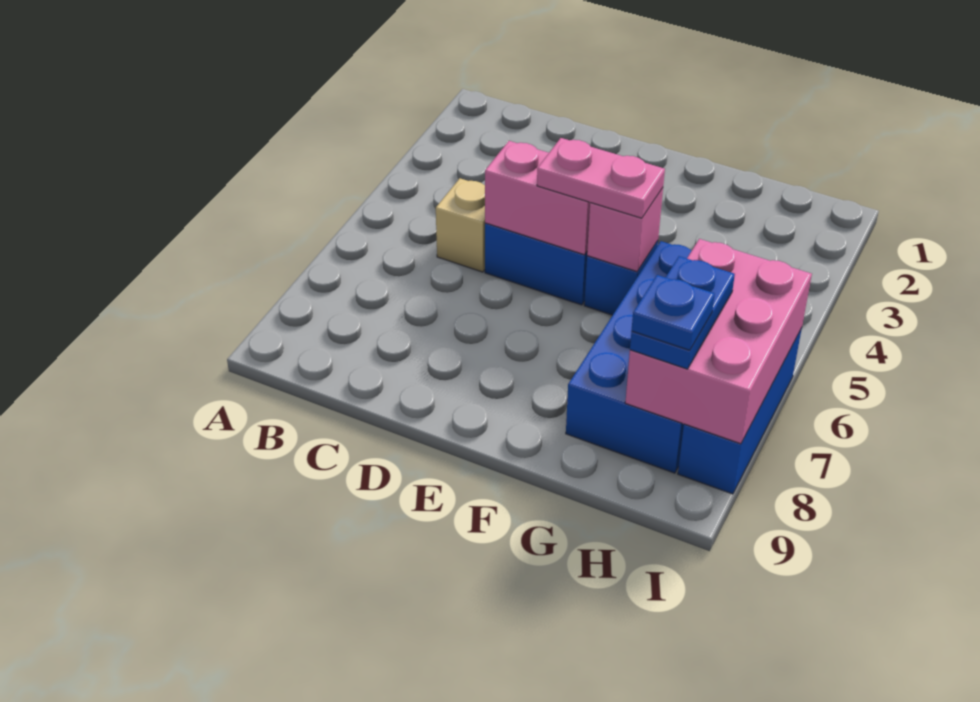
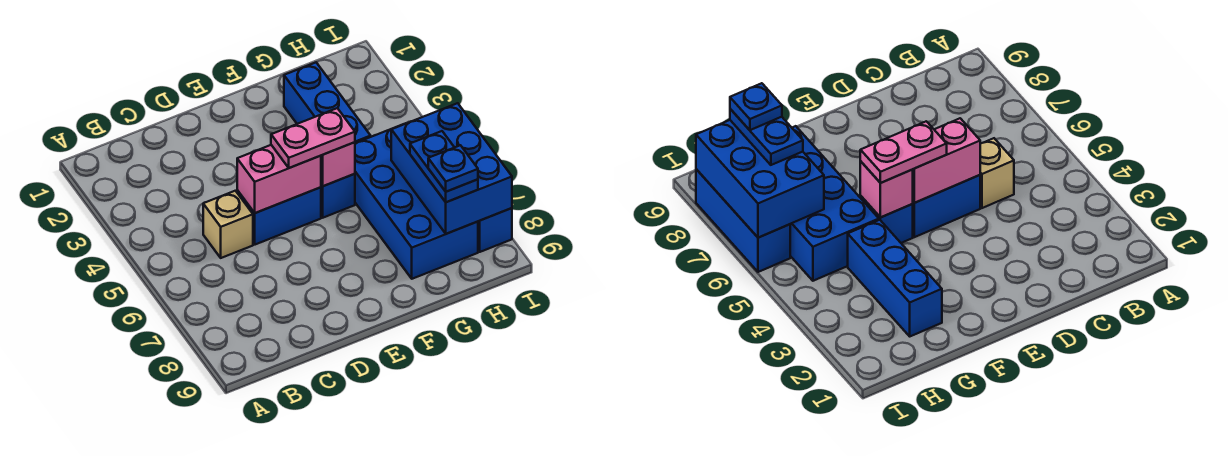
none -> blue brick G2:G4 level 1
pink brick H6:I8 level 2 -> blue brick H6:I8 level 2

